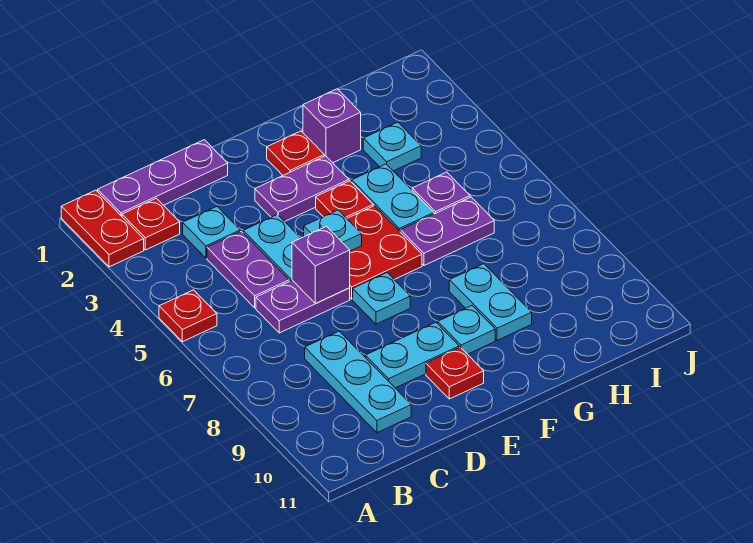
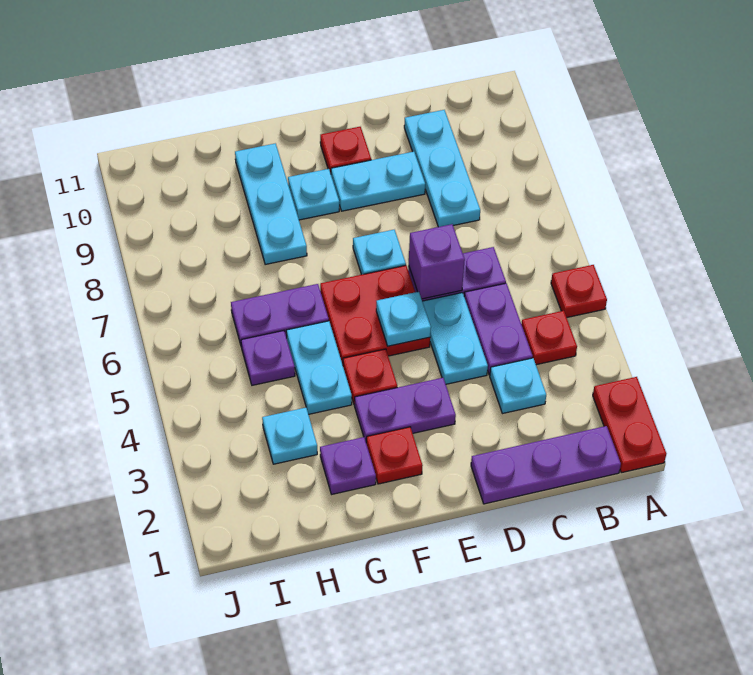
red plate B2 level 1 -> red plate B4 level 1
purple brick G2 level 1 -> purple plate G2 level 1
cyan plate G8:G9 level 1 -> cyan plate G8:G10 level 1

